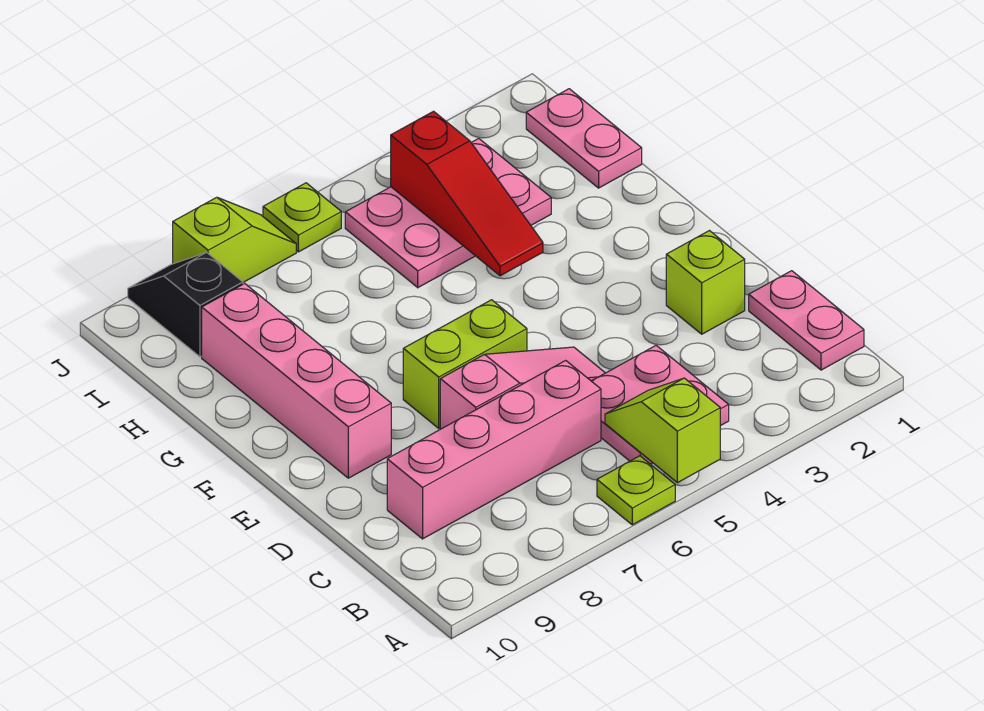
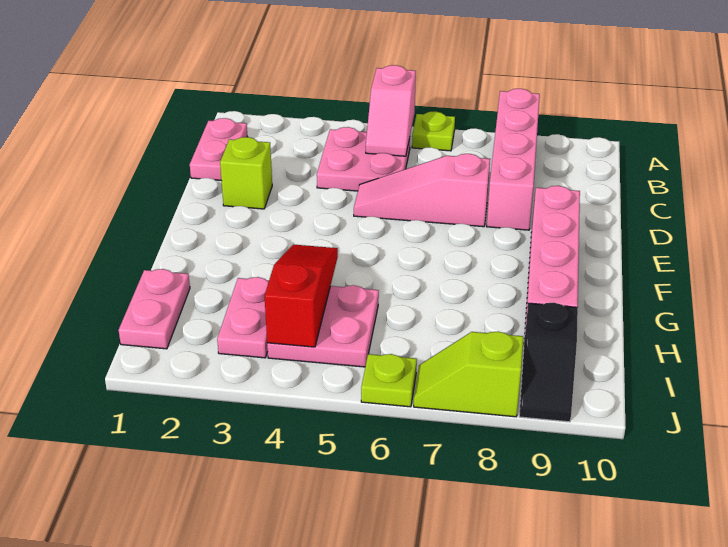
lime slope A5:B5 level 2 top A -> pink slope A5:B5 level 2 top A
pink brick C6:C9 level 1 -> pink brick A8:D8 level 1
lime brick E6:E7 level 1 -> none

